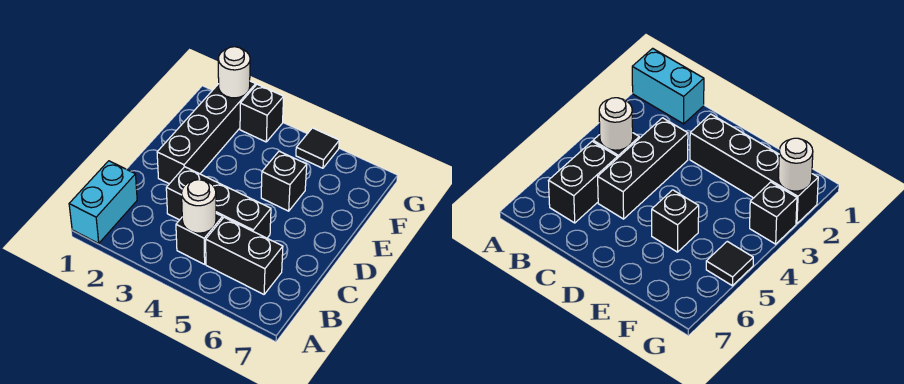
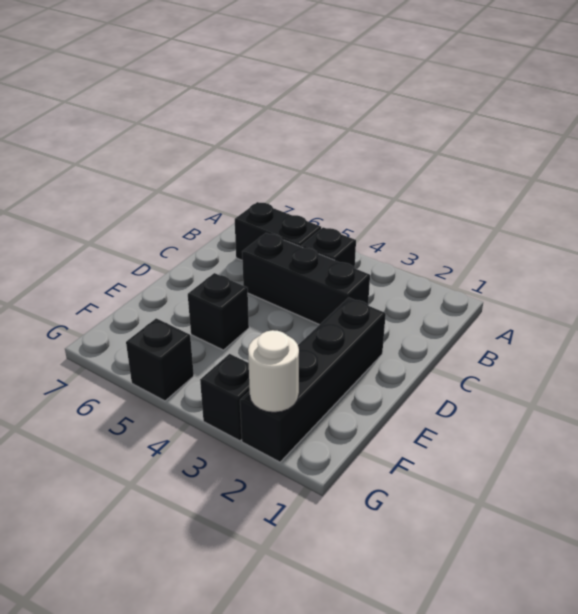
cyan brick A1:B1 level 1 -> none
white round brick B4 level 2 -> none
black tile G5 level 1 -> black brick G5 level 1

